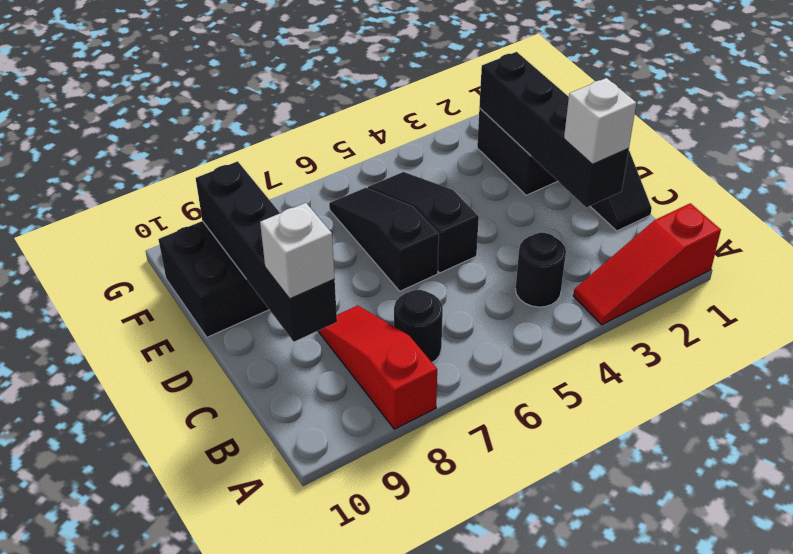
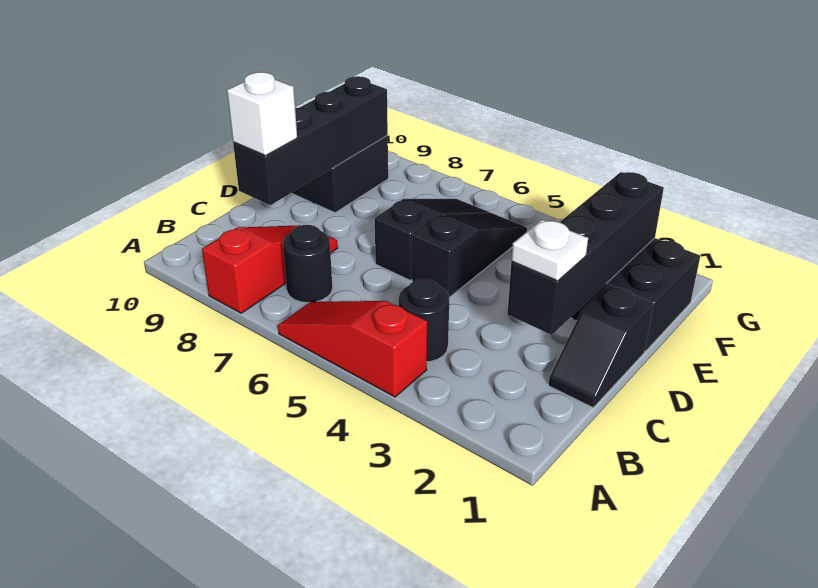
red slope A1:A3 level 1 top 1 -> red slope A4:A6 level 1 top 4
white brick C2 level 3 -> white plate C2 level 3

